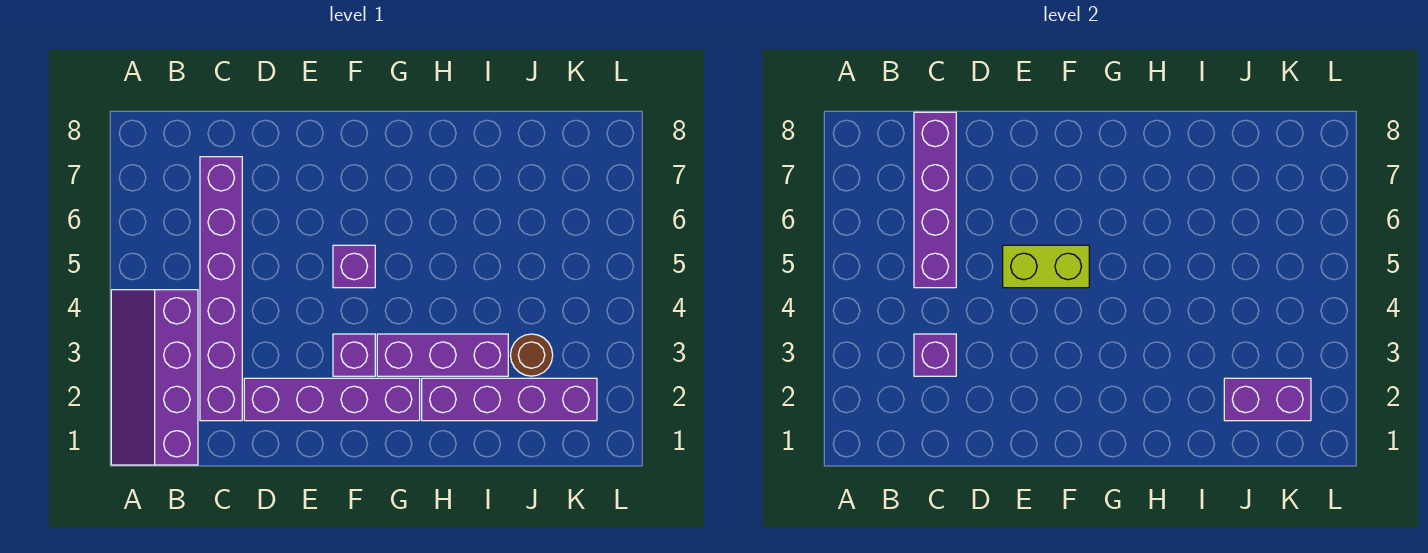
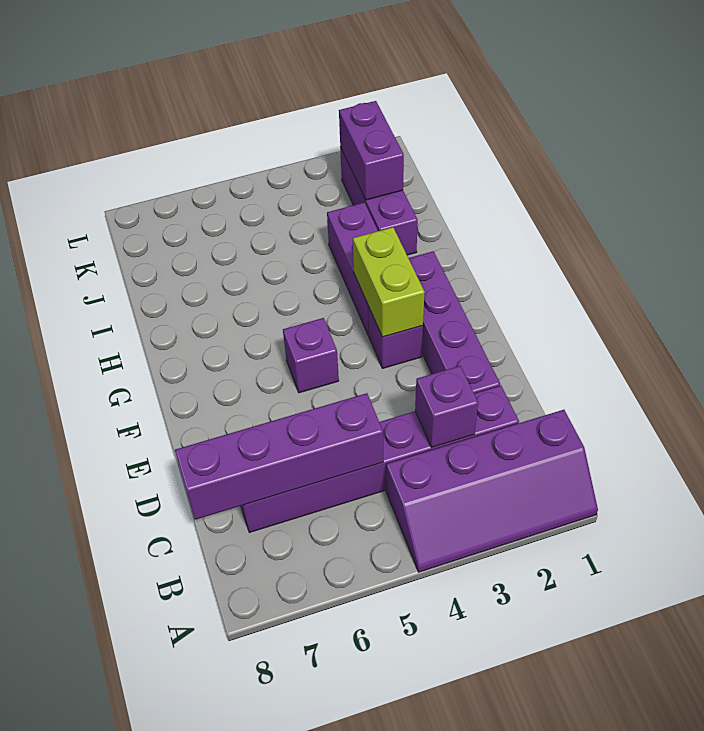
lime brick E5:F5 level 2 -> lime brick F3:G3 level 2
purple brick H2:K2 level 1 -> purple brick I2:K2 level 1
brown round brick J3 level 1 -> none

